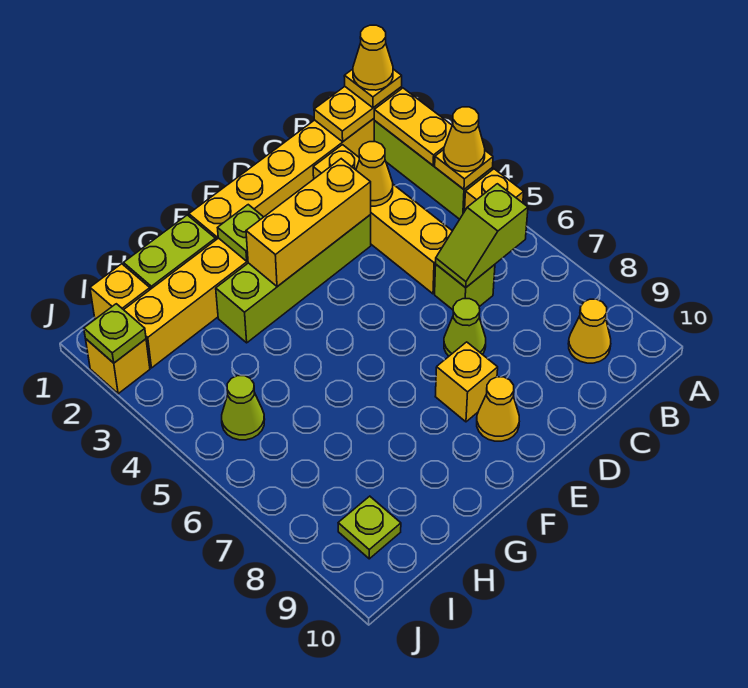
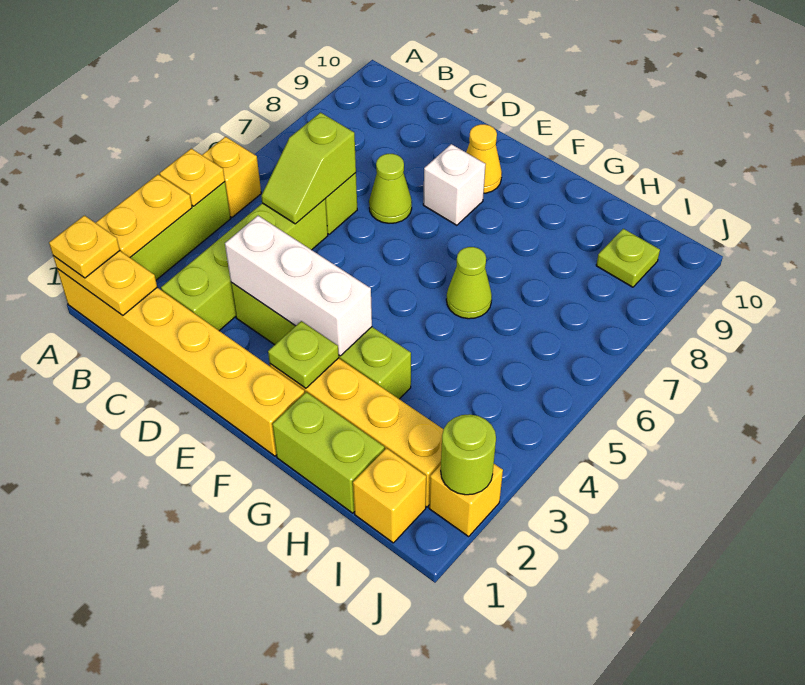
yellow cone A1 level 4 -> none
yellow cone A4 level 3 -> none
lime slope B6:C6 level 2 top B -> lime slope C5:C6 level 2 top 6
yellow cone B9 level 1 -> none
yellow brick C2:C5 level 1 -> lime brick C2:C5 level 1
yellow cone C3 level 2 -> none
yellow brick D3:F3 level 2 -> white brick D3:F3 level 2
yellow brick E8 level 1 -> white brick E8 level 1
lime cone I5 level 1 -> lime cone G6 level 1
lime plate J2 level 2 -> lime round brick J2 level 2

